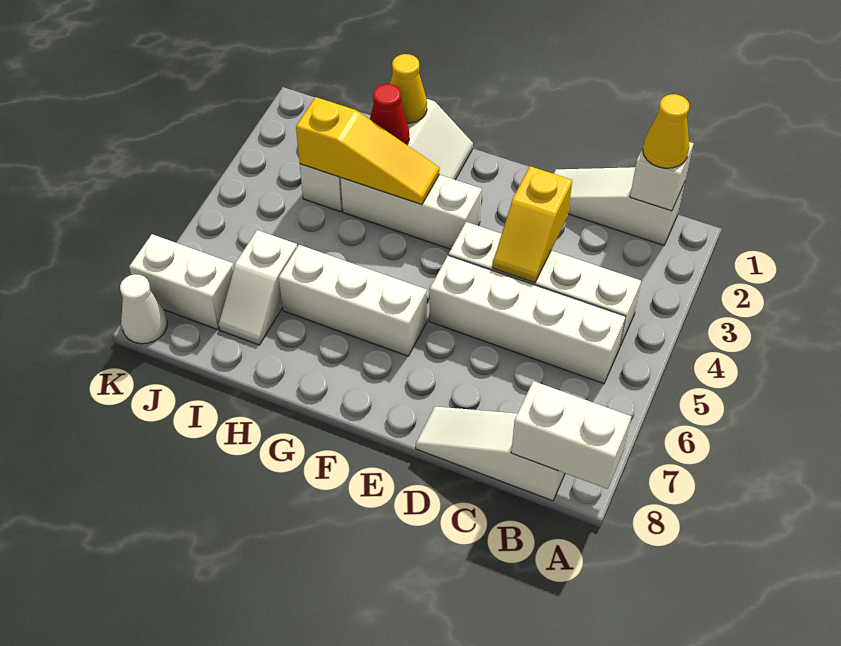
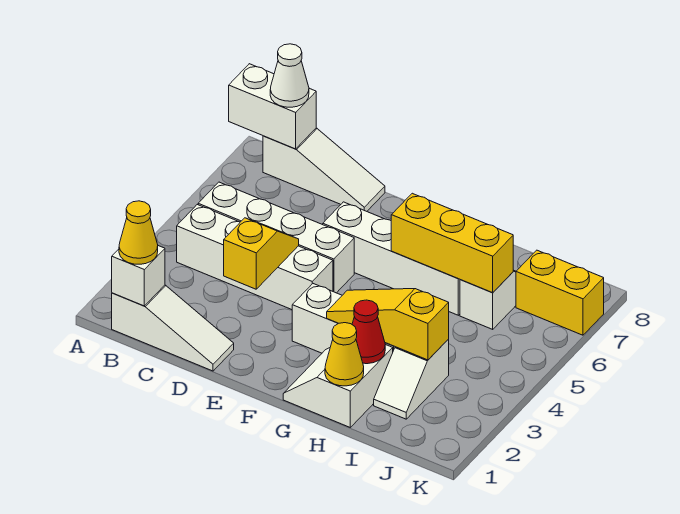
white brick F6:H6 level 1 -> white brick E6:H6 level 1
none -> yellow brick G6:I6 level 2
white brick J7:K7 level 1 -> yellow brick J7:K7 level 1
white cone K8 level 1 -> white cone B8 level 3

